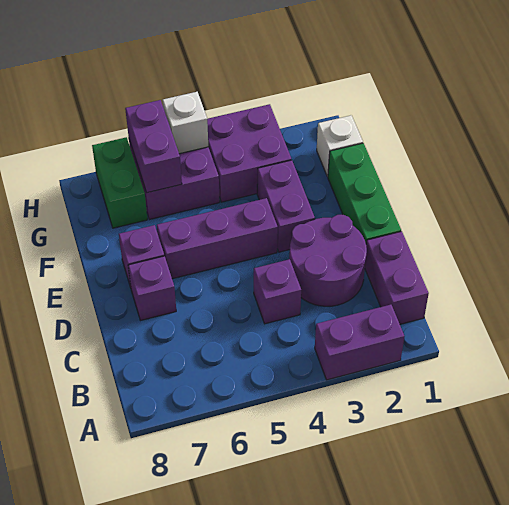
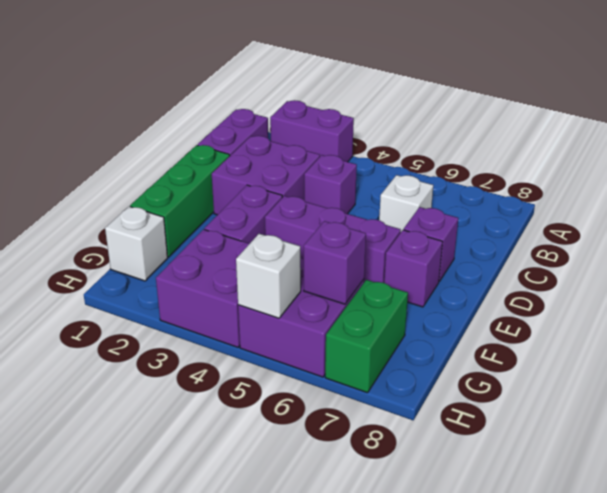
purple round brick C2:D3 level 1 -> purple brick C2:D3 level 1
none -> white brick C6 level 1
purple brick G6:H6 level 2 -> purple brick G6 level 2

